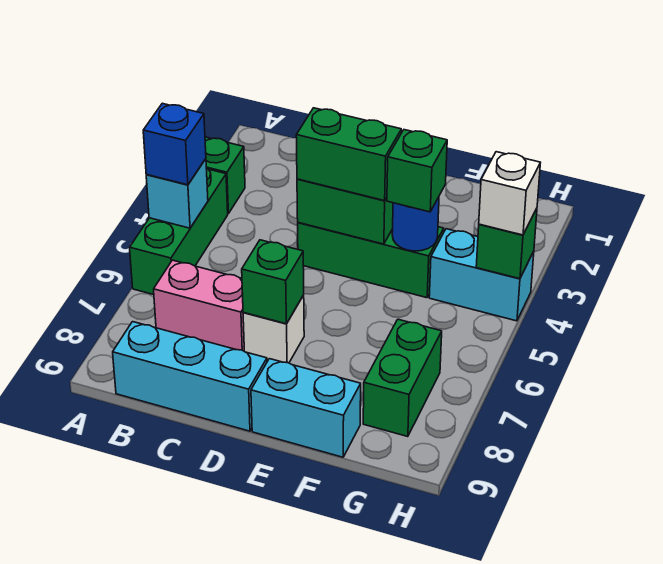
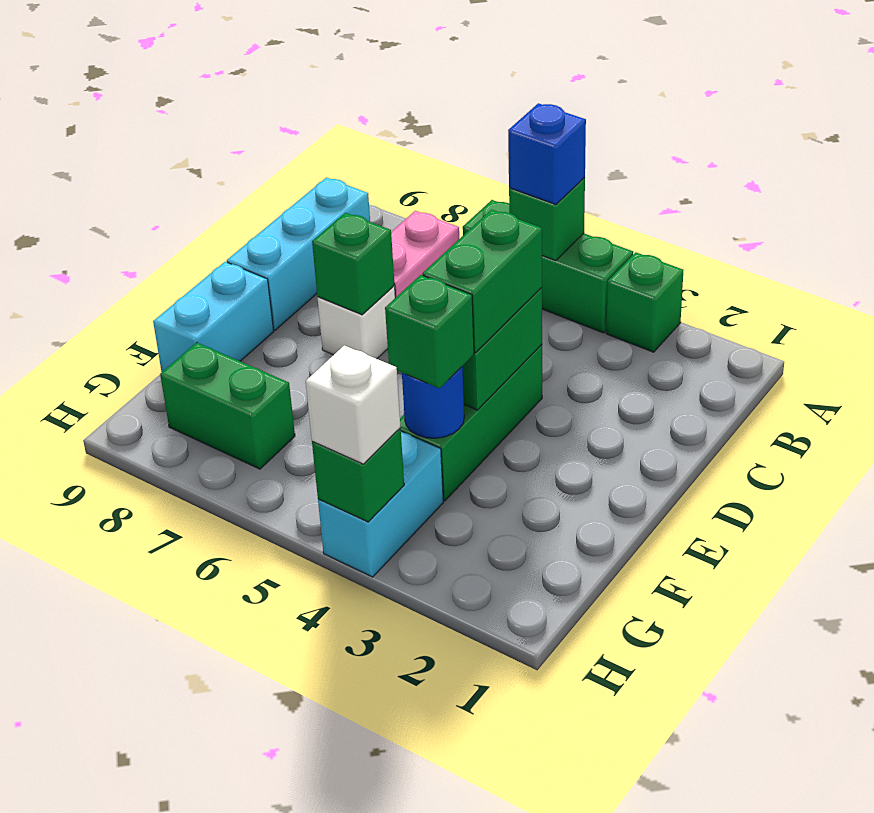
cyan brick A5 level 2 -> green brick A5 level 2

